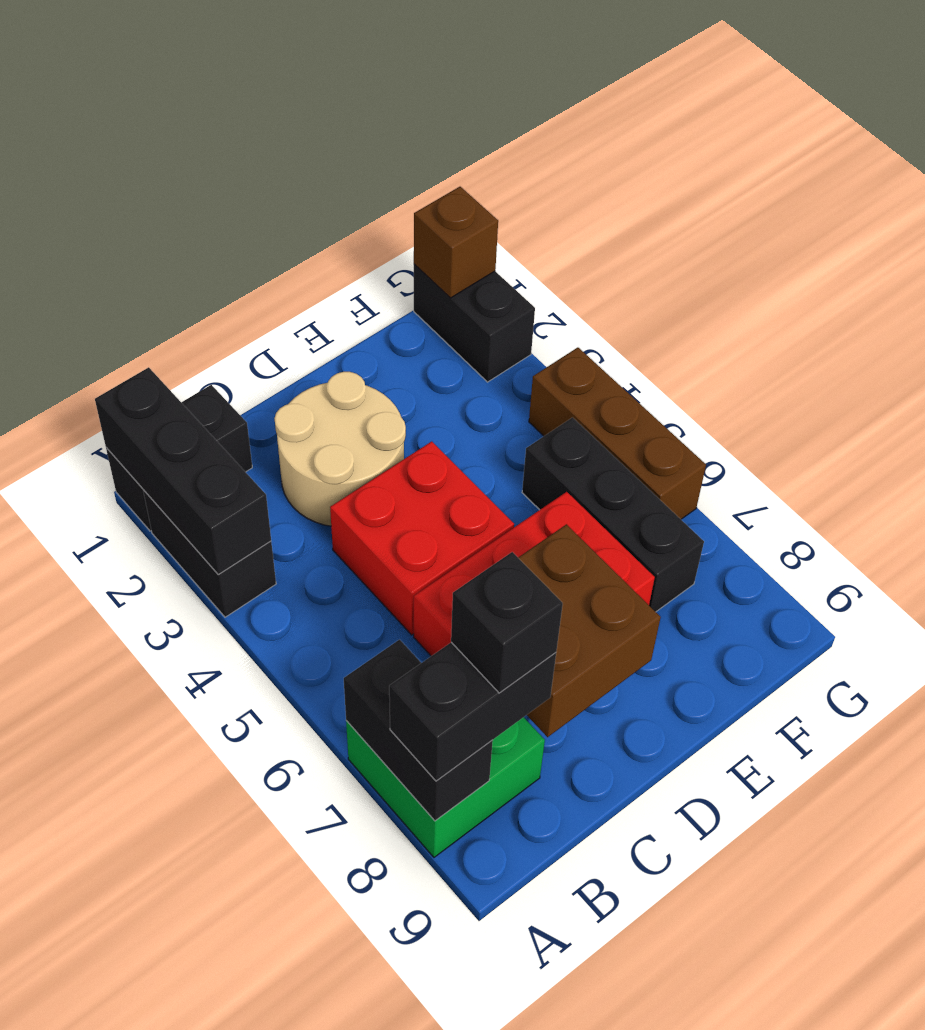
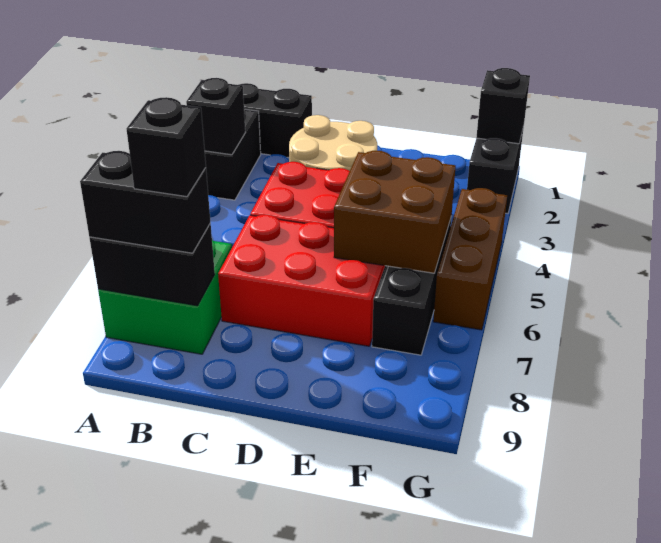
black brick A1:A3 level 2 -> black brick A3 level 2
black brick A7:A8 level 2 -> black brick A8:B8 level 2
brown brick C7:D8 level 2 -> brown brick E5:F6 level 2
brown brick G1 level 2 -> black brick G1 level 2

